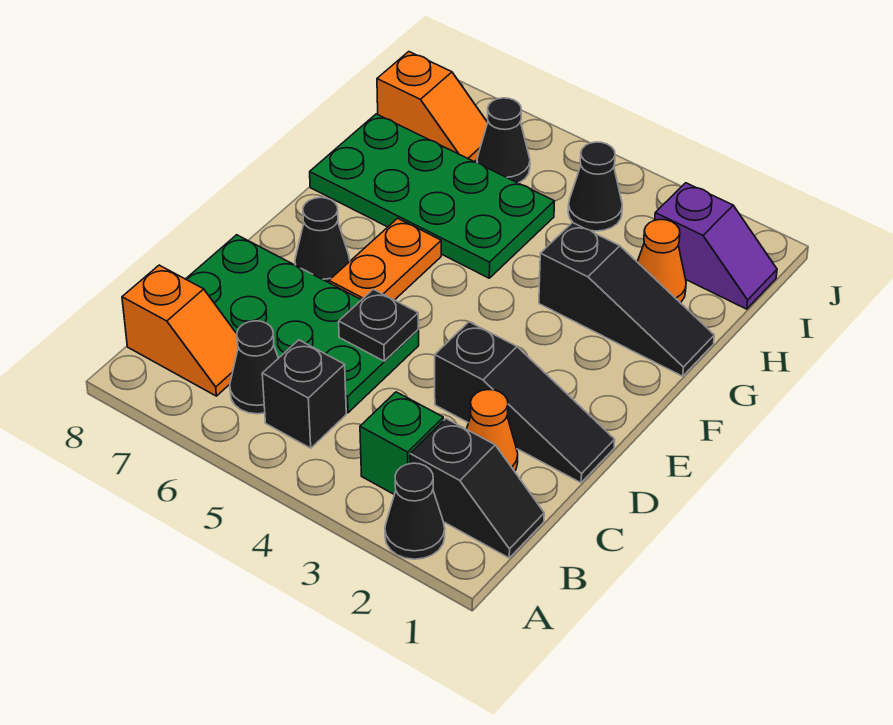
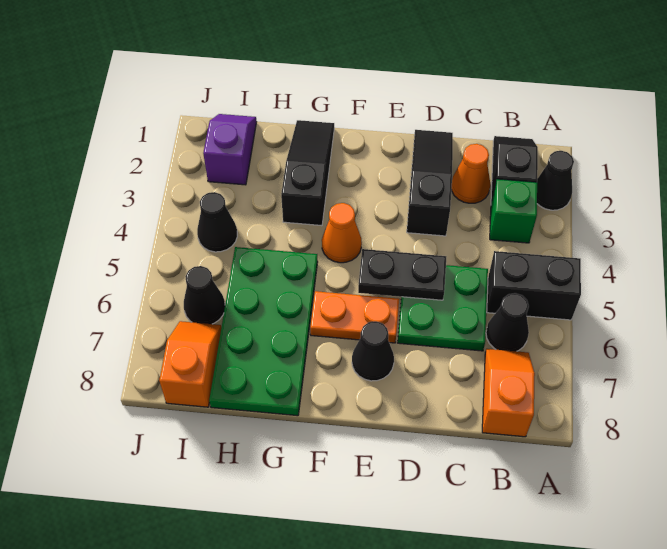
black brick B5 level 1 -> black brick A5:B5 level 1
green plate C5:D8 level 1 -> green plate C5:D6 level 1
black plate D5 level 2 -> black plate D5:E5 level 2
orange cone H2 level 1 -> orange cone F4 level 1

